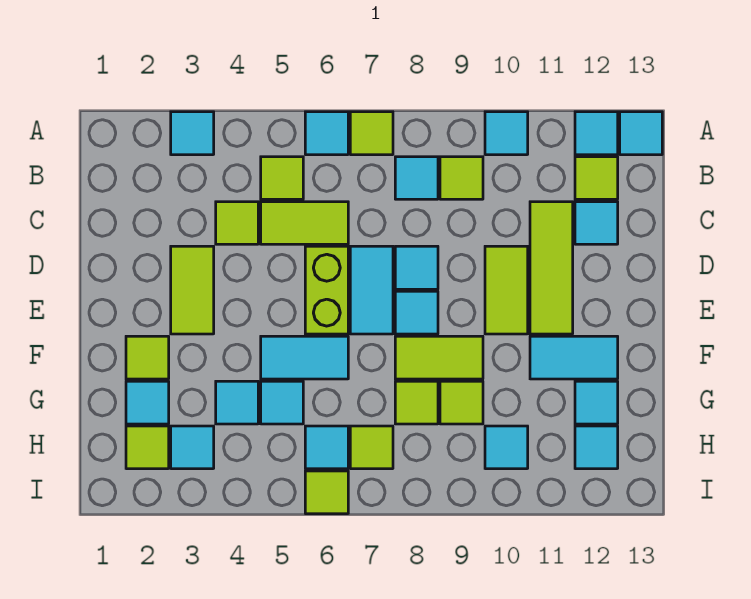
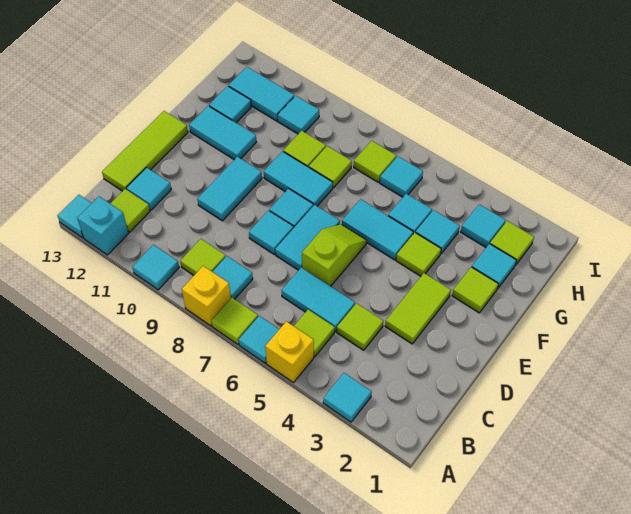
none -> yellow brick A5 level 1
none -> yellow brick A8 level 1
cyan tile A12 level 1 -> cyan brick A12 level 1
lime tile C5:C6 level 1 -> cyan tile C5:C6 level 1
lime tile C11:E11 level 1 -> lime tile C13:E13 level 1
lime brick D6:E6 level 1 -> lime slope D6:E6 level 1 top D
lime tile D10:E10 level 1 -> cyan tile D10:E10 level 1
lime tile F8:F9 level 1 -> cyan tile F8:F9 level 1
cyan tile H12 level 1 -> cyan tile H11:H12 level 1
lime tile I6 level 1 -> lime tile F4 level 1

